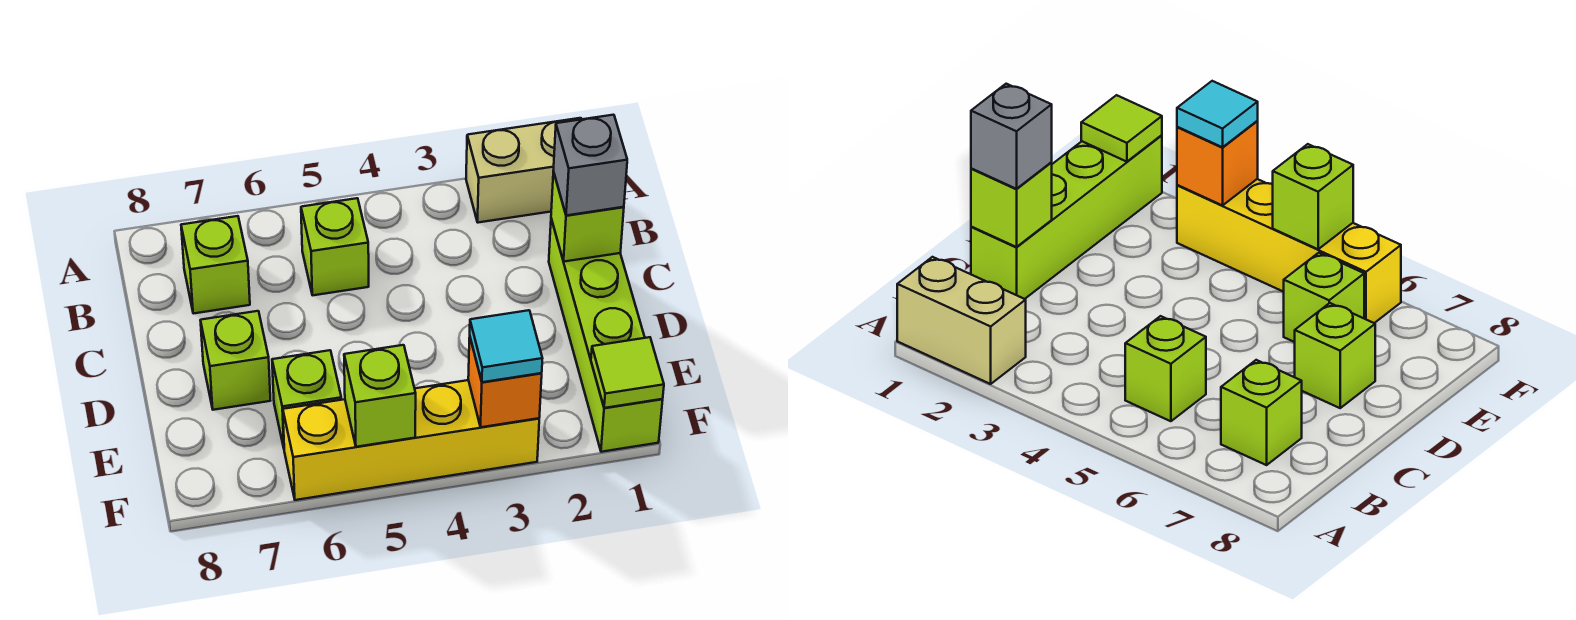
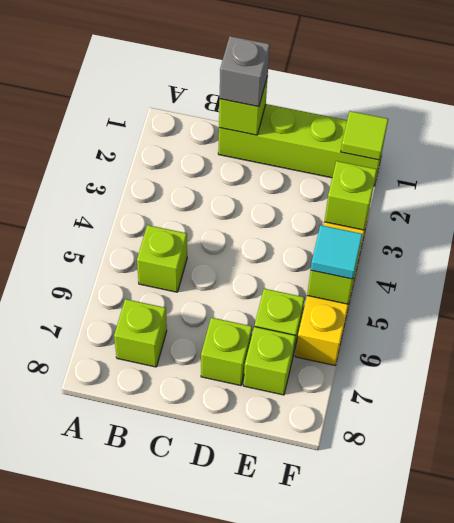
tan brick A1:A2 level 1 -> none
none -> lime brick E7 level 1
orange brick F3 level 2 -> lime brick F3 level 2
cyan tile F3 level 3 -> cyan tile F5 level 3

